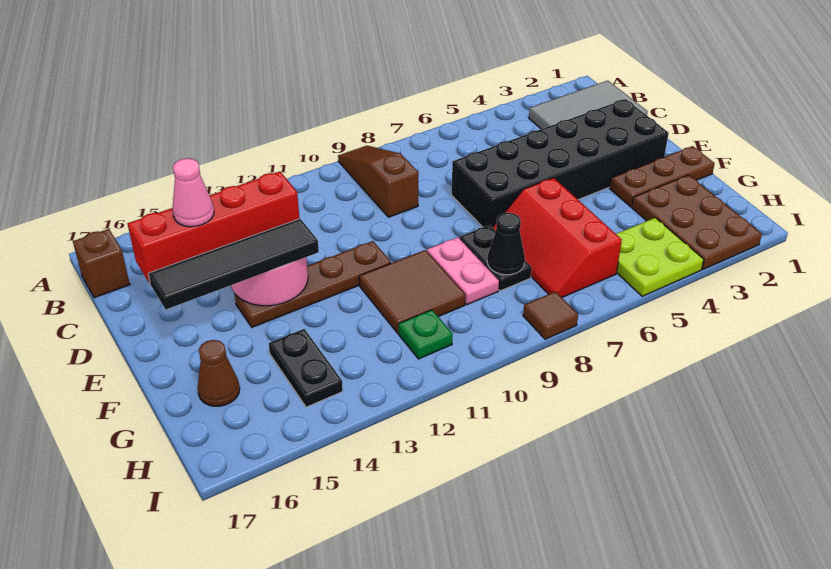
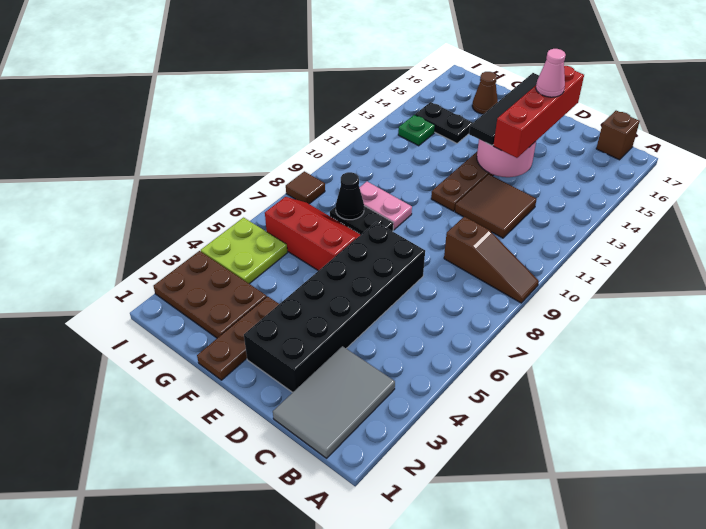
brown tile F10:G11 level 1 -> brown tile C11:D12 level 1
green plate H11 level 1 -> green plate H13 level 1

